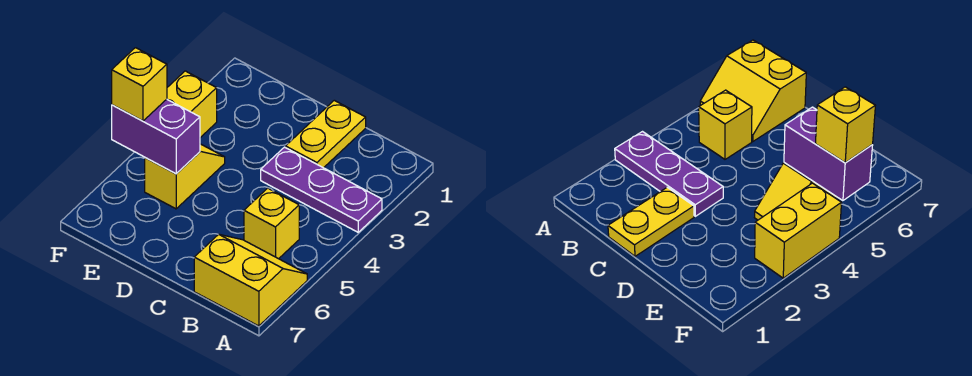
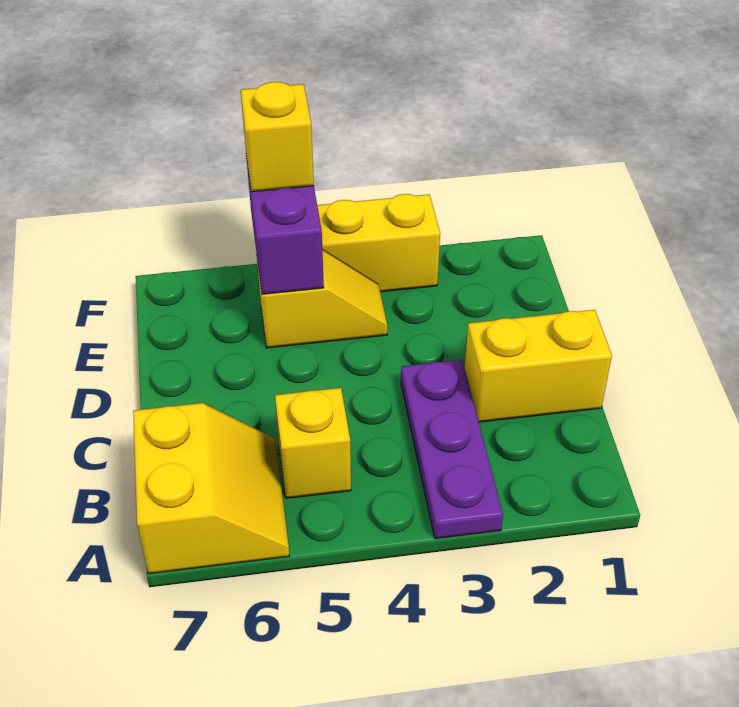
yellow plate C1:C2 level 1 -> yellow brick C1:C2 level 1

